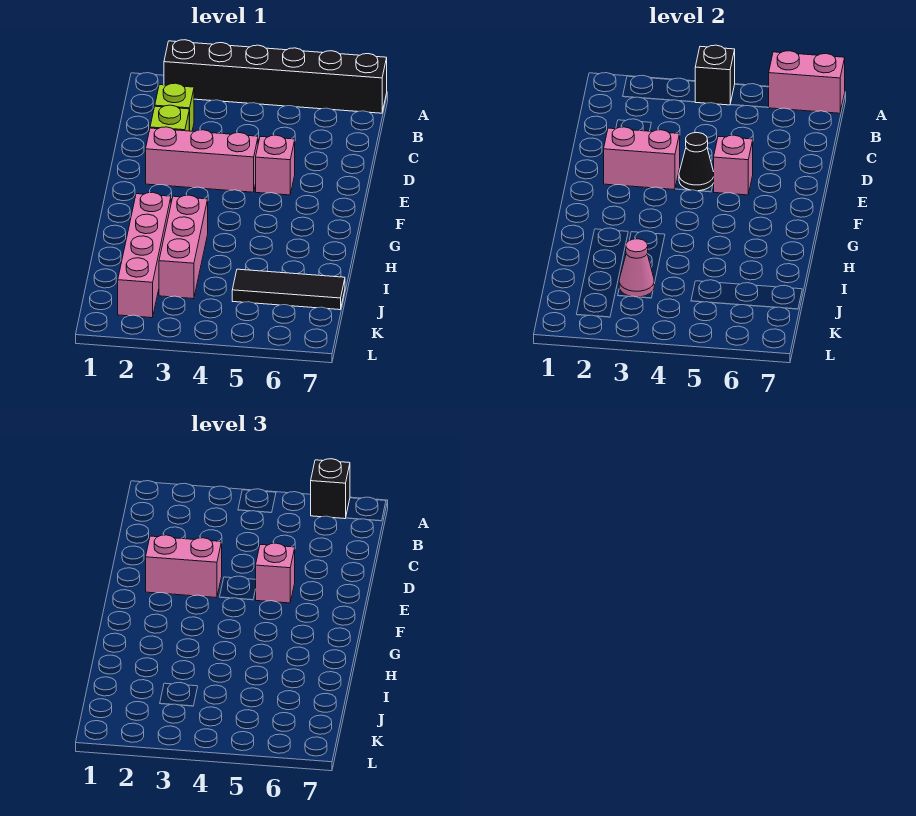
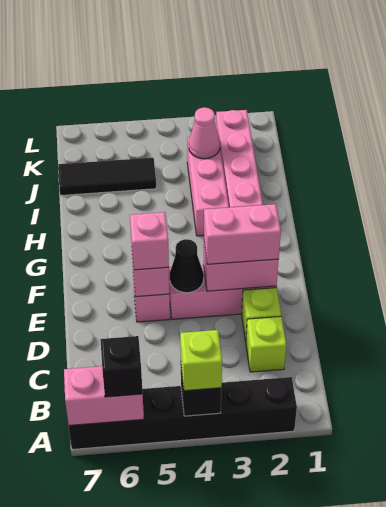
none -> lime brick A4 level 3

